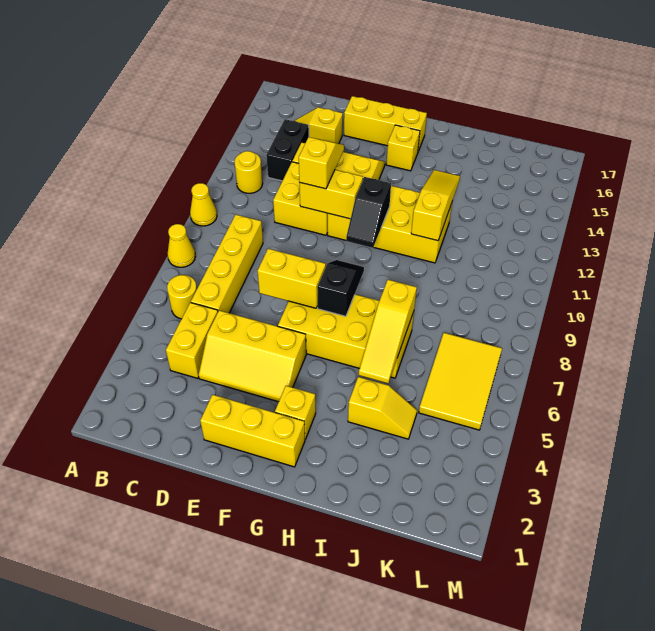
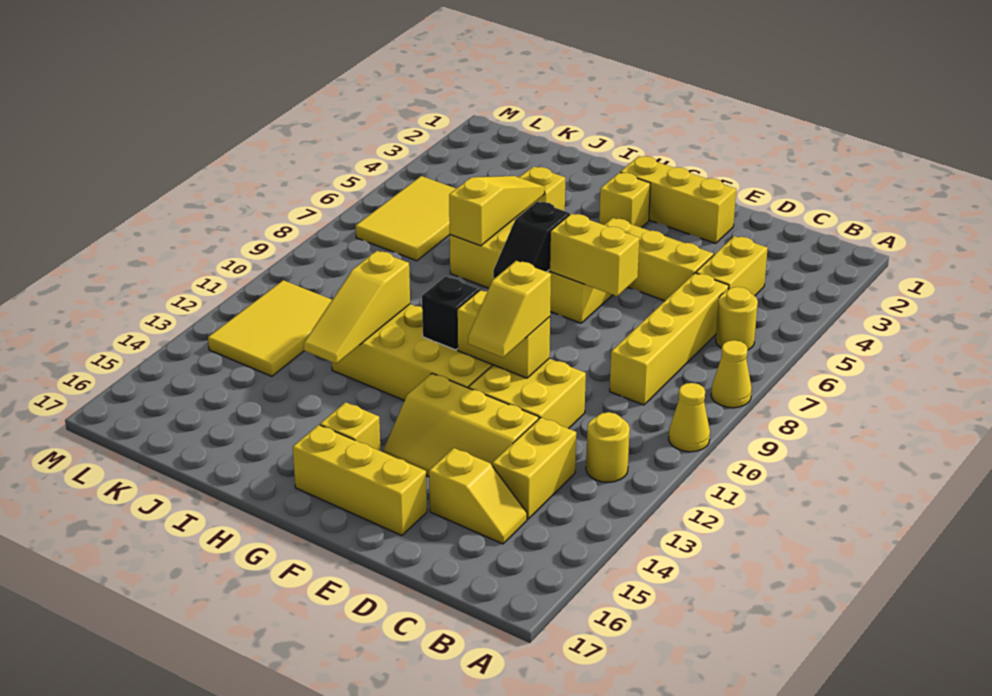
black brick C13:C14 level 1 -> yellow brick C13:C14 level 1
none -> yellow tile K11:L13 level 1

